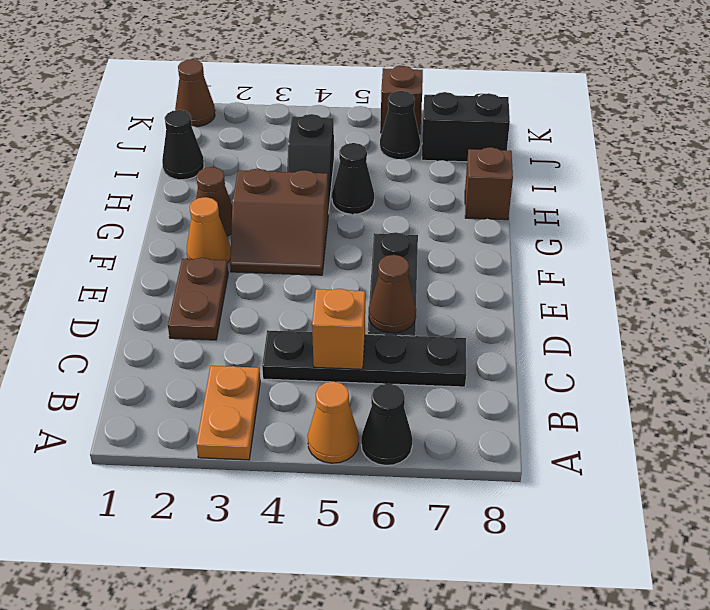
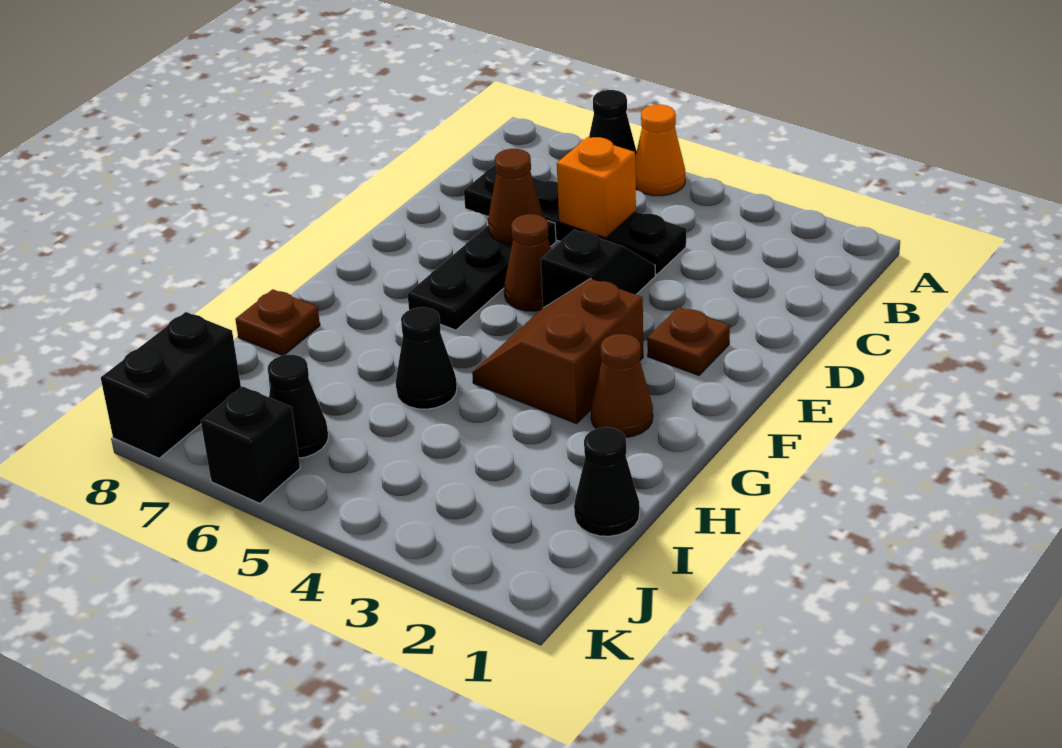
orange plate A3:B3 level 1 -> none
brown plate D2:E2 level 1 -> brown plate E2 level 1
orange cone F2 level 1 -> none
brown slope F3:G4 level 1 top G -> brown slope F3:G4 level 1 top 3
black slope H4:I4 level 1 top I -> black slope D4:E4 level 1 top E
brown brick H8 level 1 -> brown plate H8 level 1
black brick J7:J8 level 1 -> black brick J8:K8 level 1
brown cone K1 level 1 -> brown cone E5 level 1
brown brick K6 level 1 -> black brick K6 level 1

